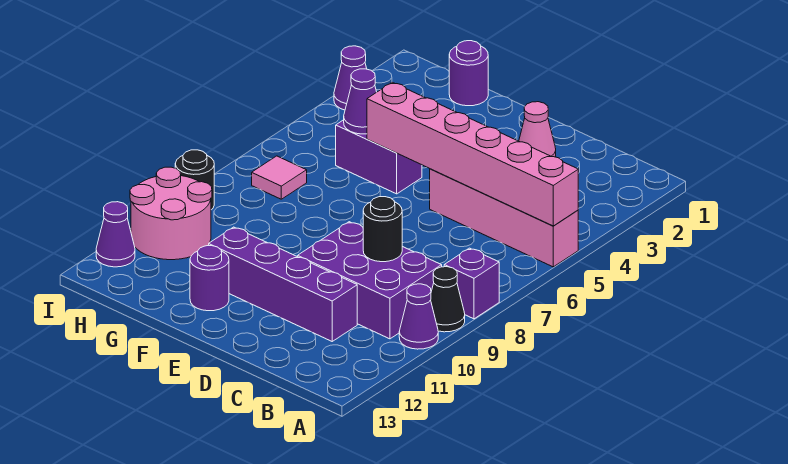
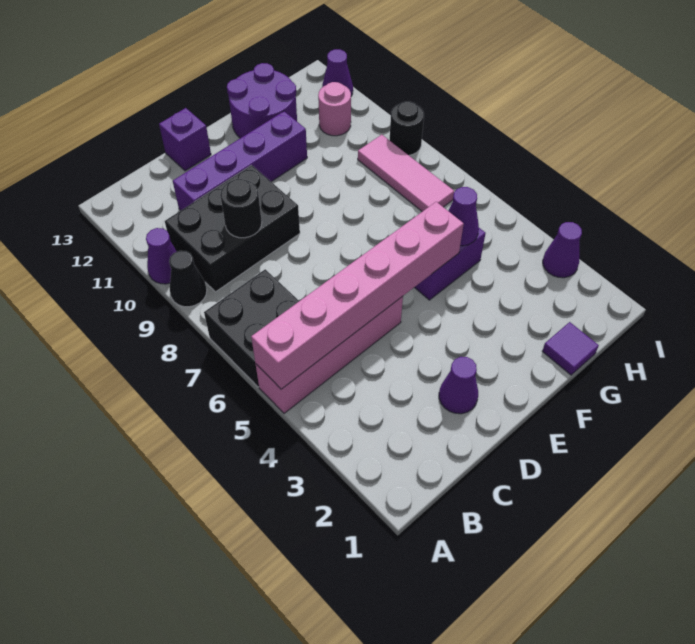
none -> black brick A6:B7 level 1
purple brick A8 level 1 -> purple brick D13 level 1
purple brick B9:D10 level 1 -> black brick B9:D10 level 1
pink cone D2 level 1 -> purple cone D2 level 1
purple round brick F12 level 1 -> purple round brick F12:G13 level 1
purple round brick G1 level 1 -> purple tile G1 level 1
pink tile H7 level 1 -> pink tile H7:H9 level 1
pink round brick H10:I11 level 1 -> pink round brick H11 level 1

